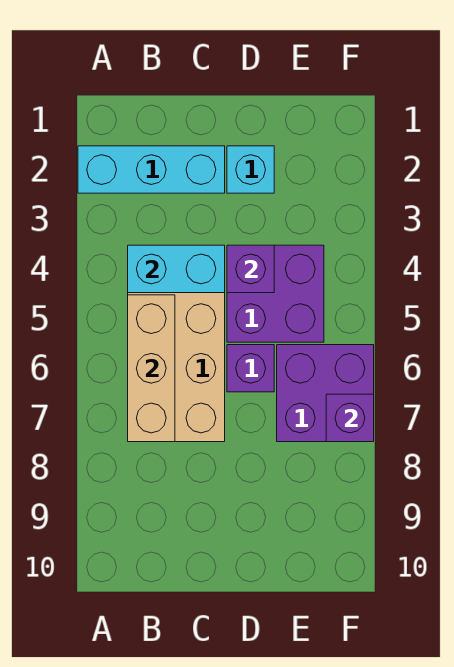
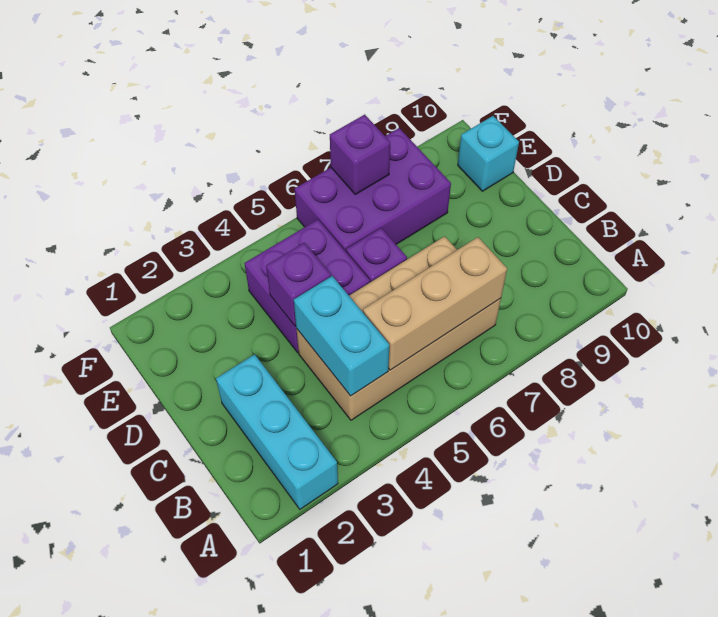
cyan brick D2 level 1 -> cyan brick E10 level 1
purple brick E6:F7 level 1 -> purple brick E6:F8 level 1

